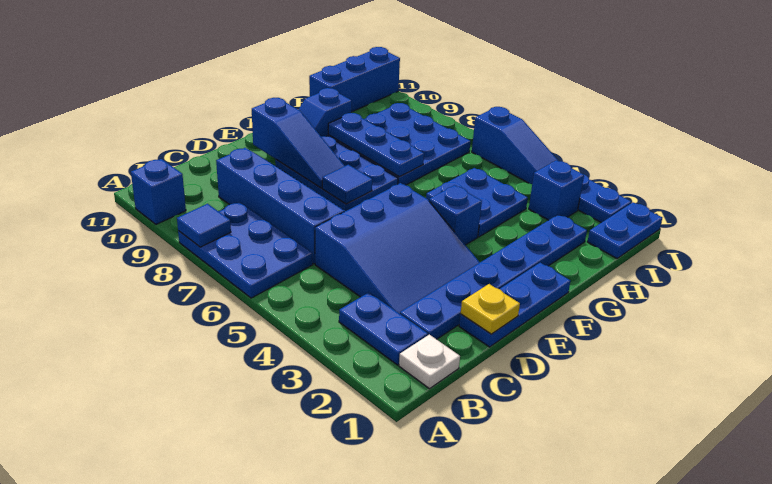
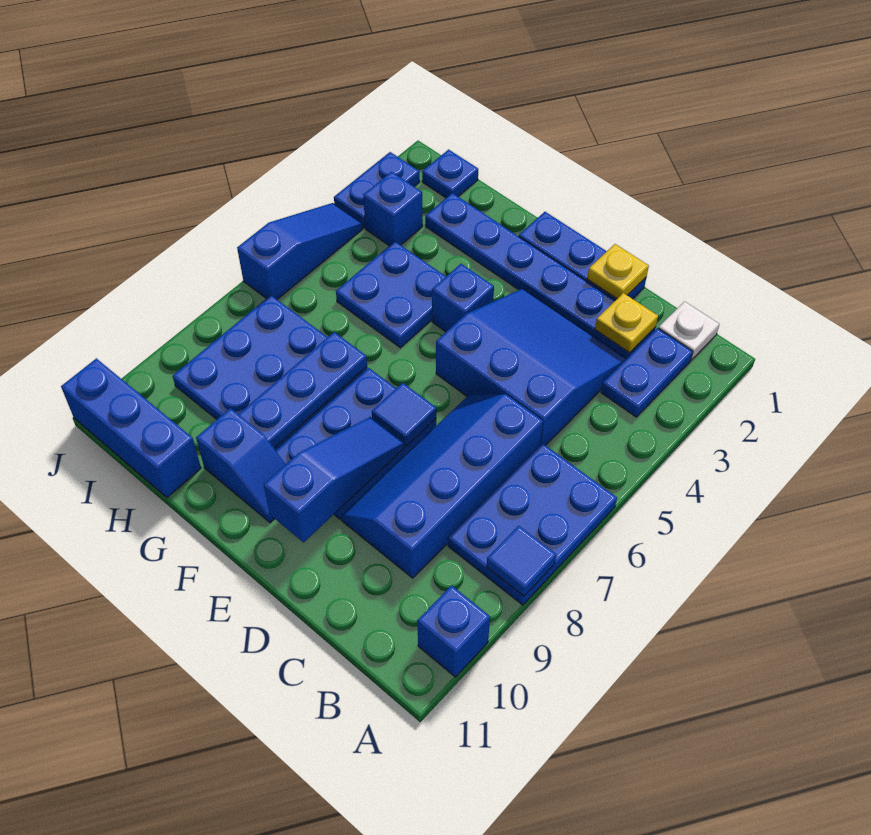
none -> yellow plate C2 level 2
blue plate I1:J1 level 1 -> blue plate I1 level 1

